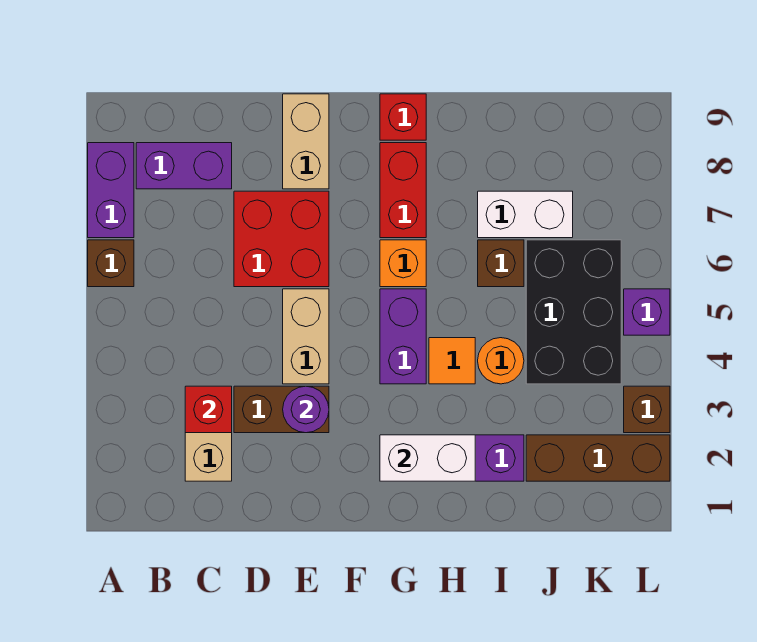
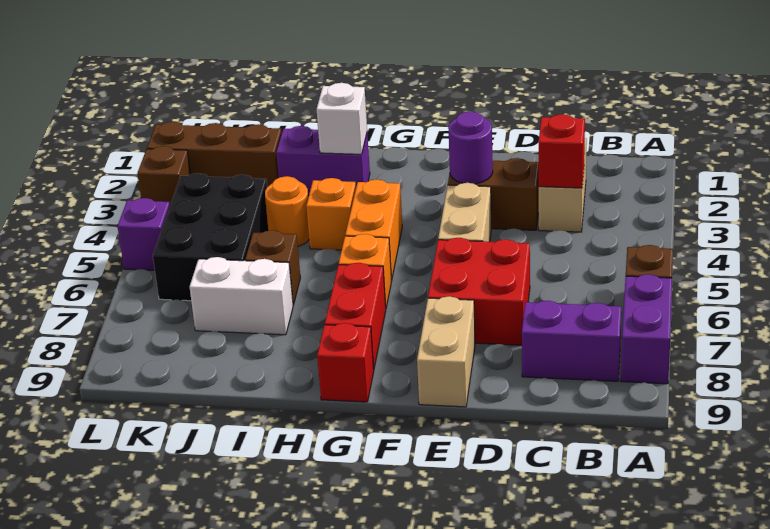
white brick G2:H2 level 2 -> white brick H2 level 2
purple brick G4:G5 level 1 -> orange brick G4:G5 level 1
orange tile H4 level 1 -> orange brick H4 level 1

